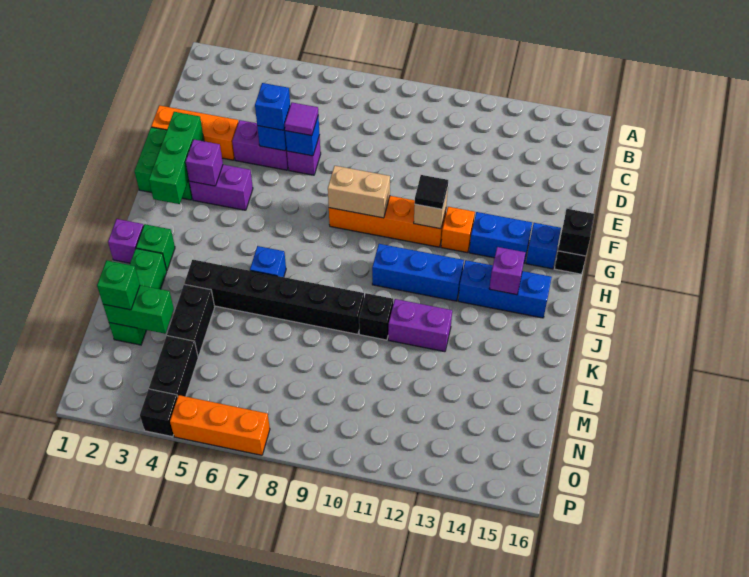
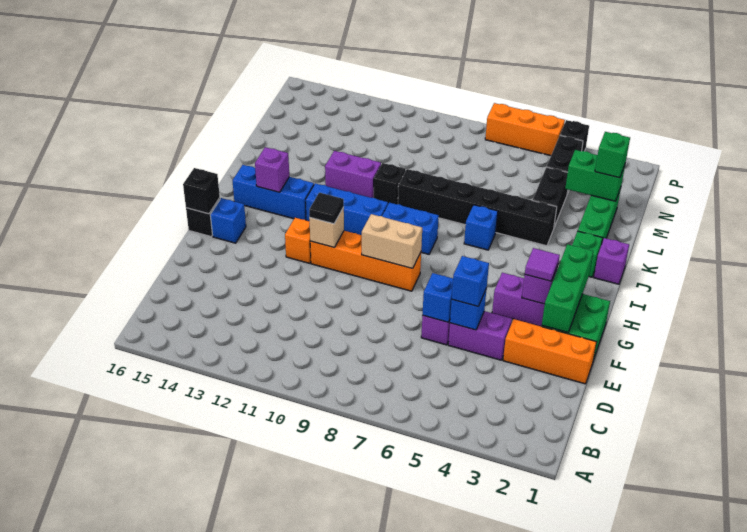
purple tile E6 level 3 -> purple tile G3 level 3
blue brick G13:G14 level 1 -> blue brick I8:I9 level 1

